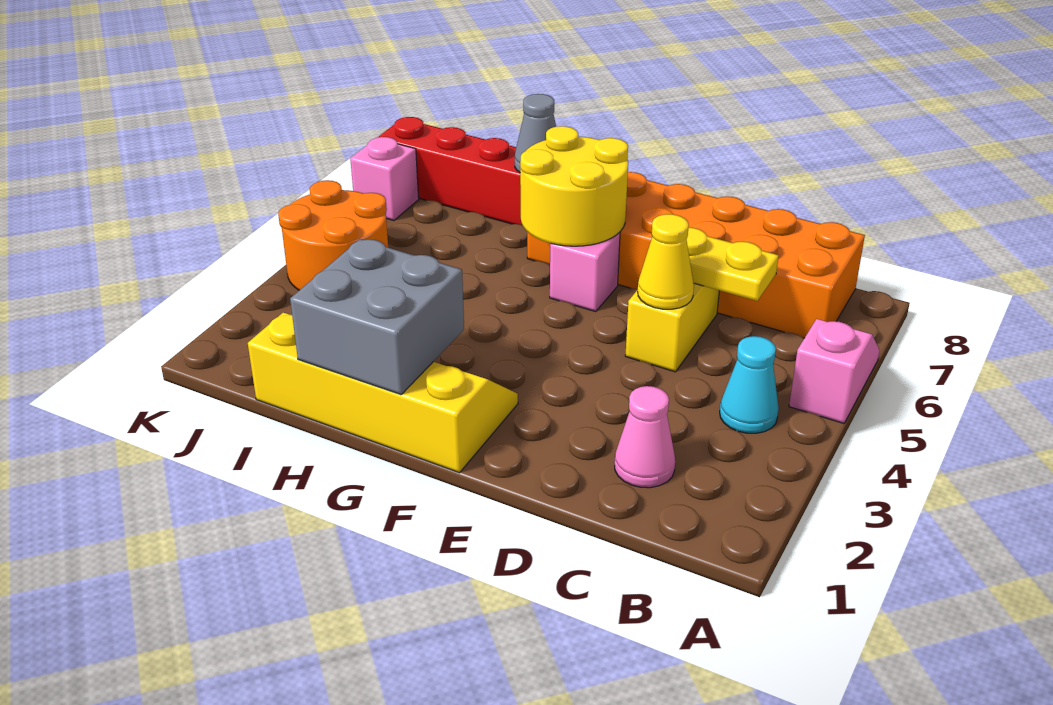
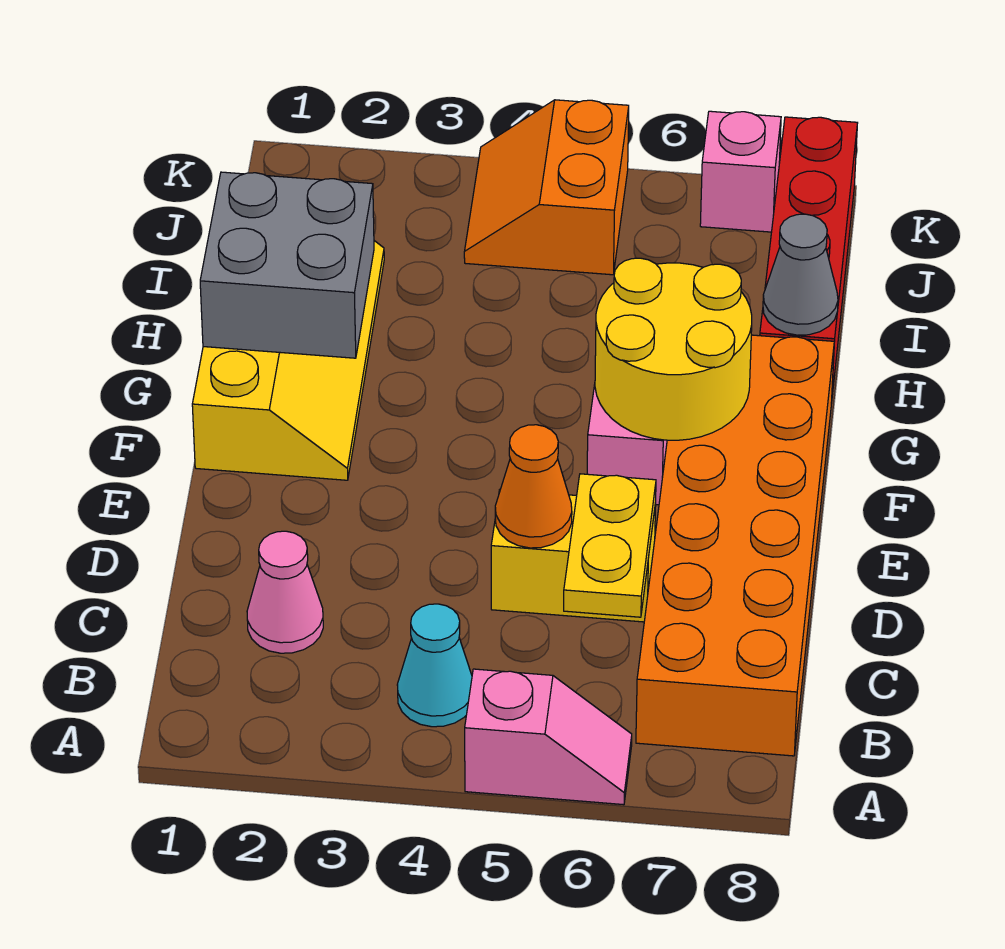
yellow cone D5 level 2 -> orange cone D5 level 2
orange round brick J4:K5 level 1 -> orange slope J4:K5 level 1 top 5

